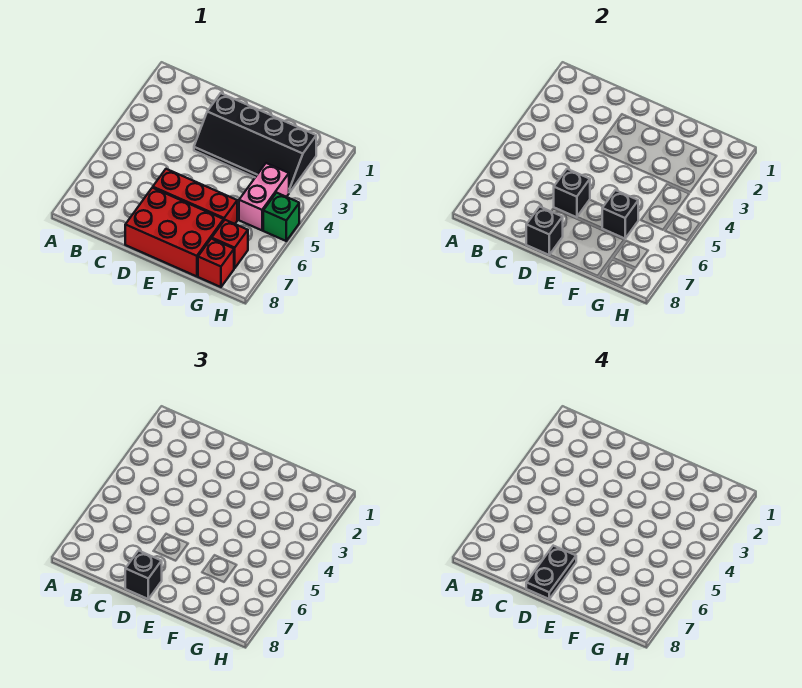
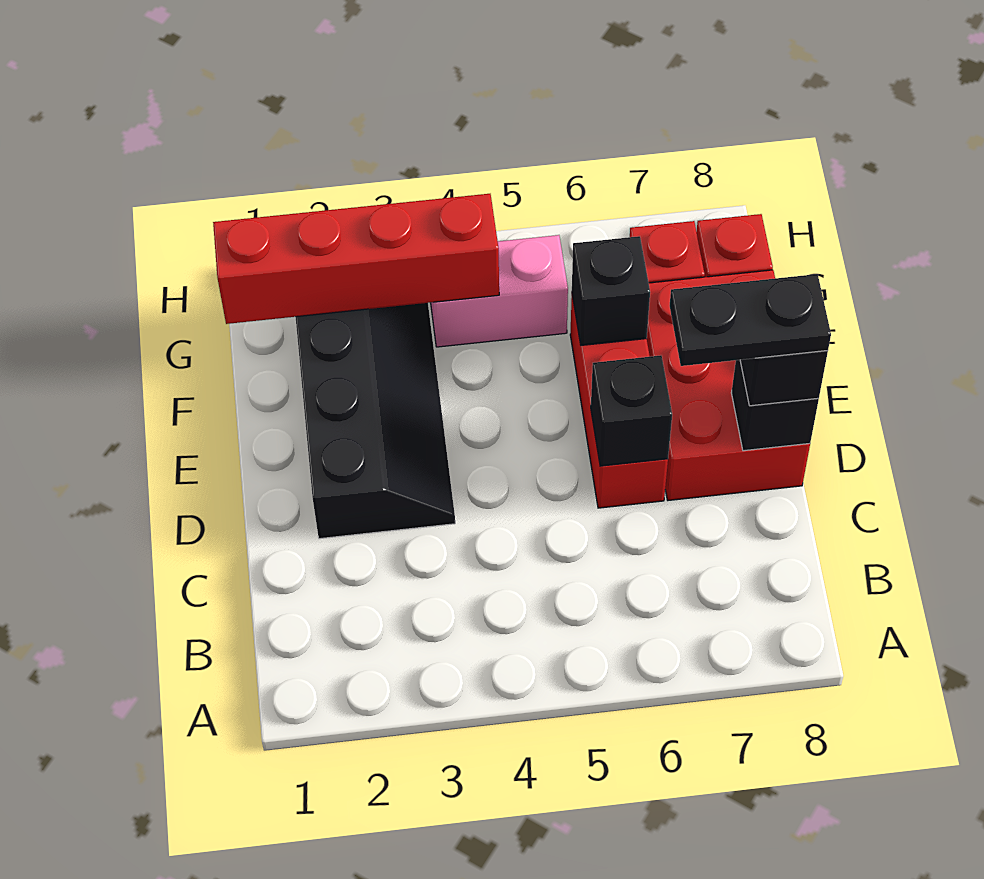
none -> red brick G1:G4 level 2
green brick H5 level 1 -> none

